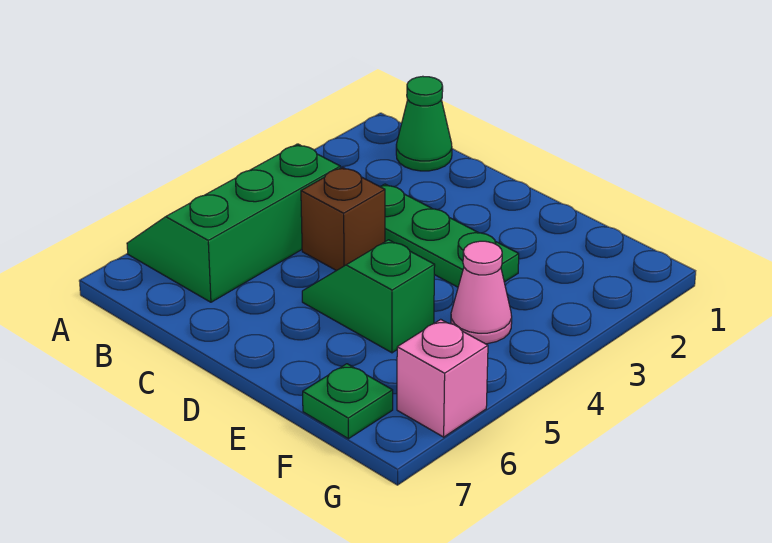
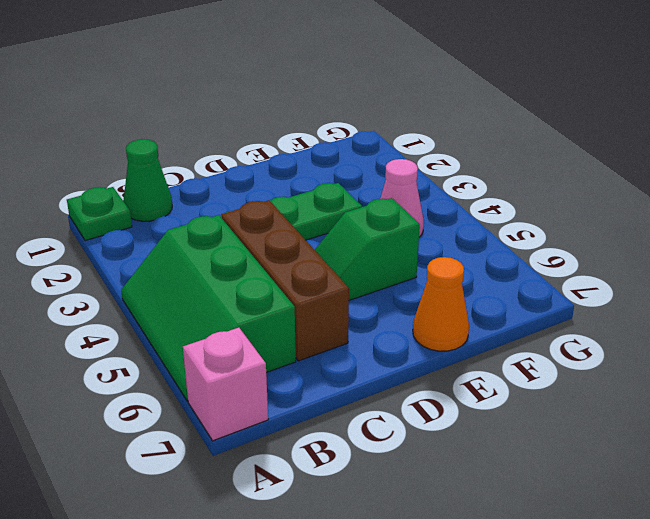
brown brick C4 level 1 -> brown brick C4:C6 level 1
none -> orange cone E7 level 1
green plate F7 level 1 -> green plate A1 level 1
pink brick G6 level 1 -> pink brick A7 level 1

